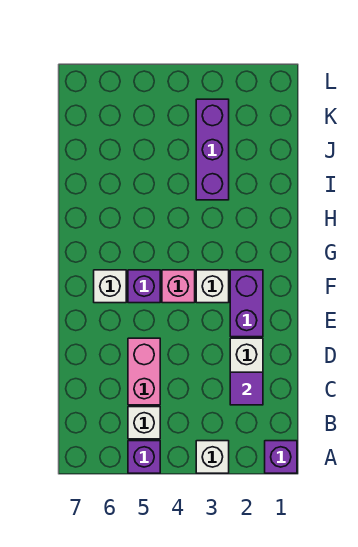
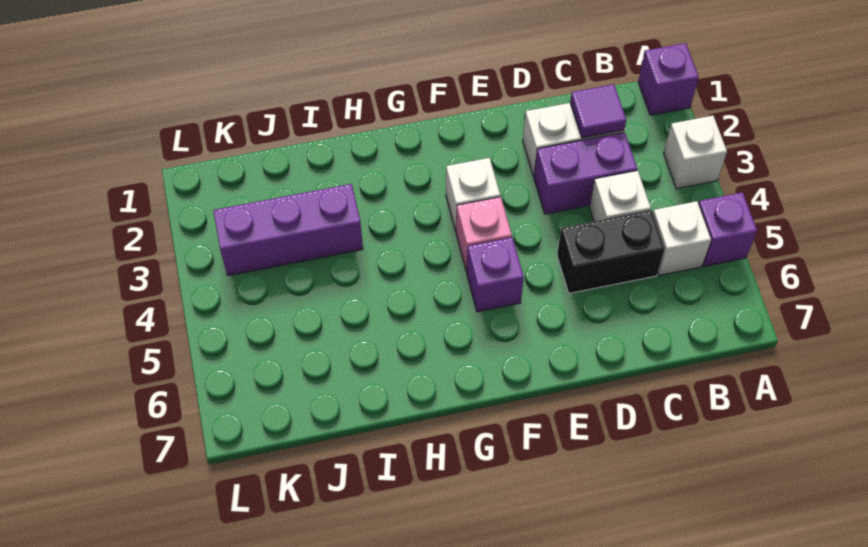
pink brick C5:D5 level 1 -> black brick C5:D5 level 1
purple brick E2:F2 level 1 -> purple brick C3:D3 level 1
white brick F6 level 1 -> white brick C4 level 1

